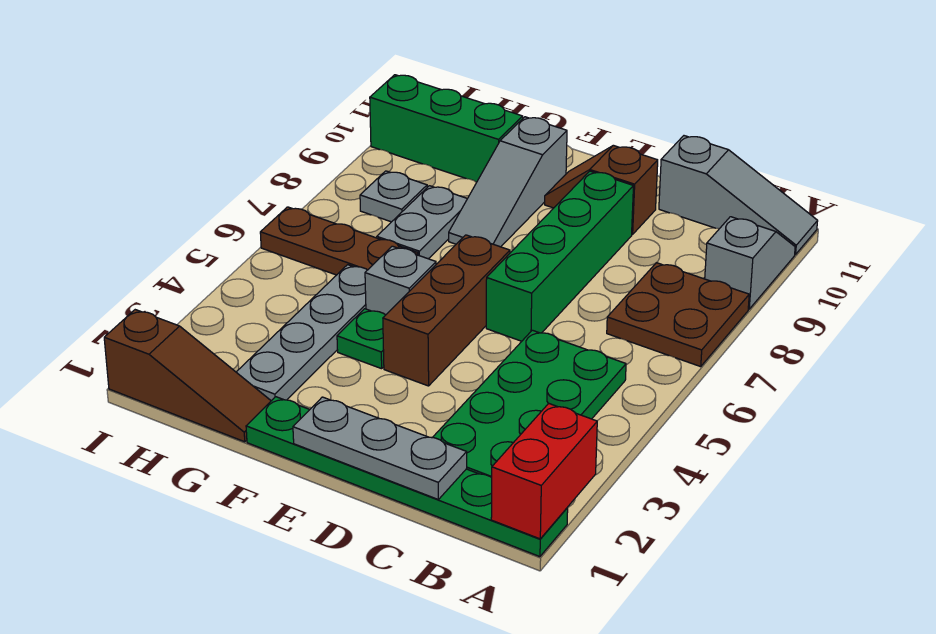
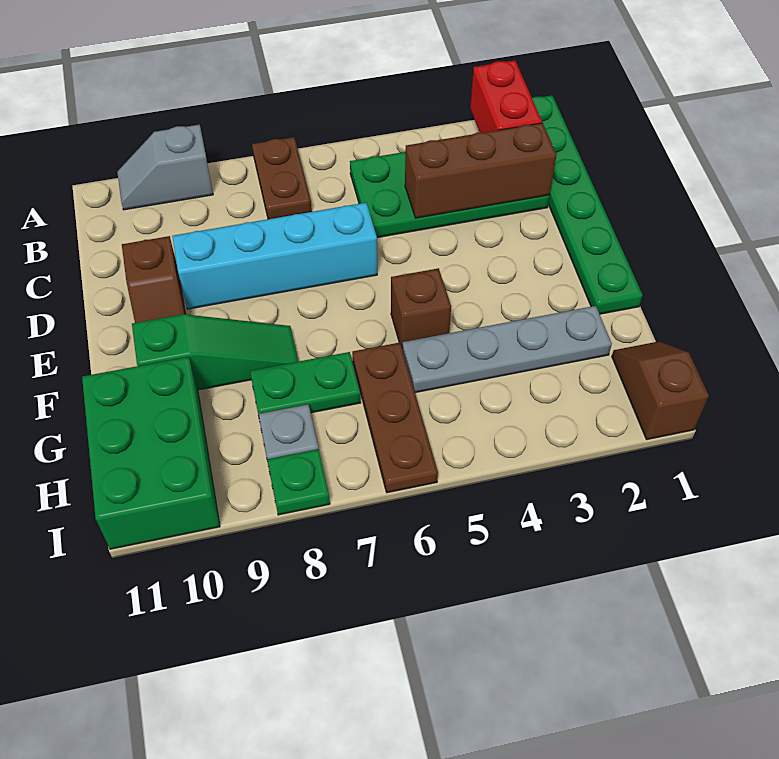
red brick A1:A2 level 2 -> red brick A2:B2 level 2
brown plate A7:B8 level 1 -> brown plate A7:B7 level 1
grey slope A11:C11 level 1 top C -> none
grey plate C1:E1 level 2 -> none
green brick D6:D9 level 1 -> cyan brick D6:D9 level 1
brown brick E4:E6 level 1 -> brown brick C2:C4 level 2
green plate F4 level 1 -> green plate I8 level 1
grey brick F5 level 1 -> brown brick F5 level 1
grey slope F8:F10 level 1 top 10 -> green slope F8:F10 level 1 top 10
brown slope G1:I1 level 1 top I -> brown slope H1:I1 level 1 top I
grey plate G7:G8 level 1 -> green plate G7:G8 level 1
green brick G10:I10 level 1 -> green brick G10:I11 level 1

